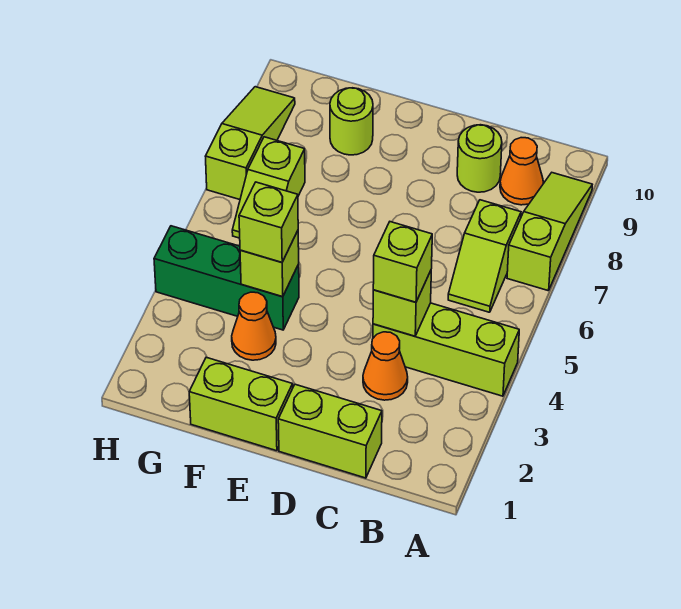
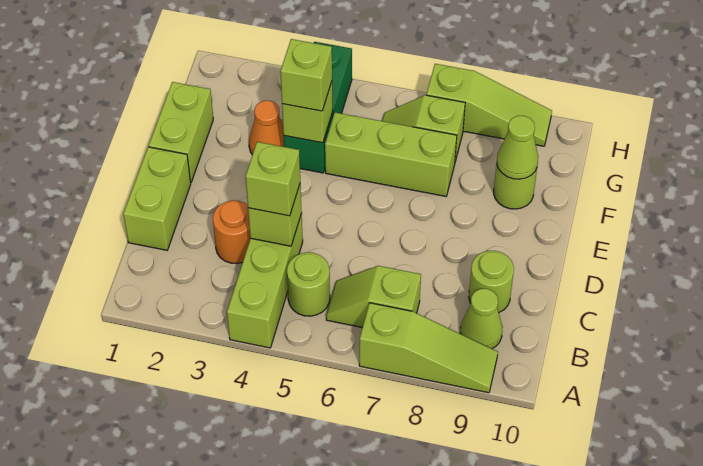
none -> lime round brick B5 level 1
orange cone B9 level 1 -> lime cone B9 level 1
orange cone C3 level 1 -> orange round brick C3 level 1
none -> lime brick F5:F7 level 1
none -> lime cone F9 level 2

